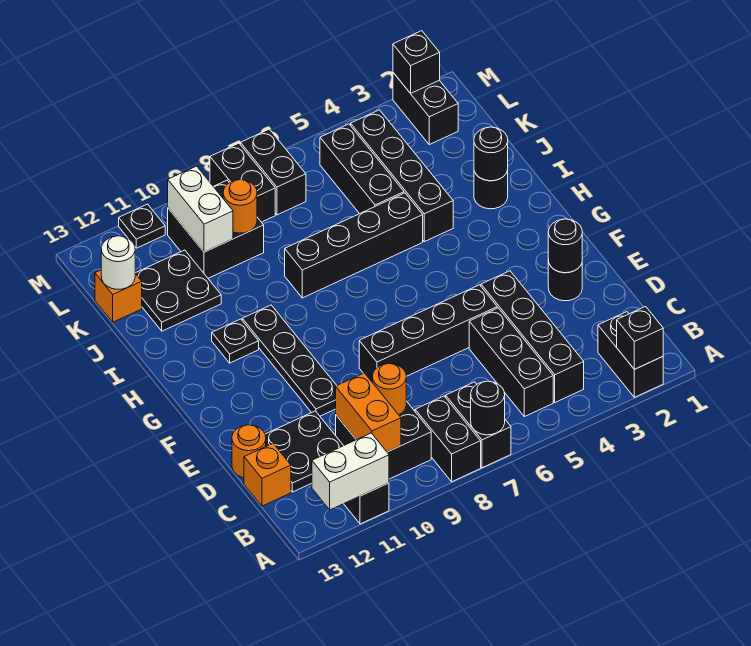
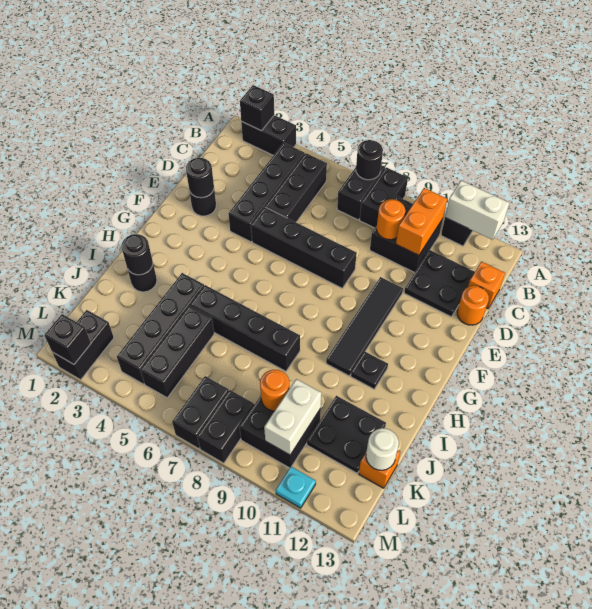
black brick A2:B2 level 1 -> black brick A2:A3 level 1
black plate E10:H10 level 1 -> black tile E10:H10 level 1
black plate M11 level 1 -> cyan plate M11 level 1

